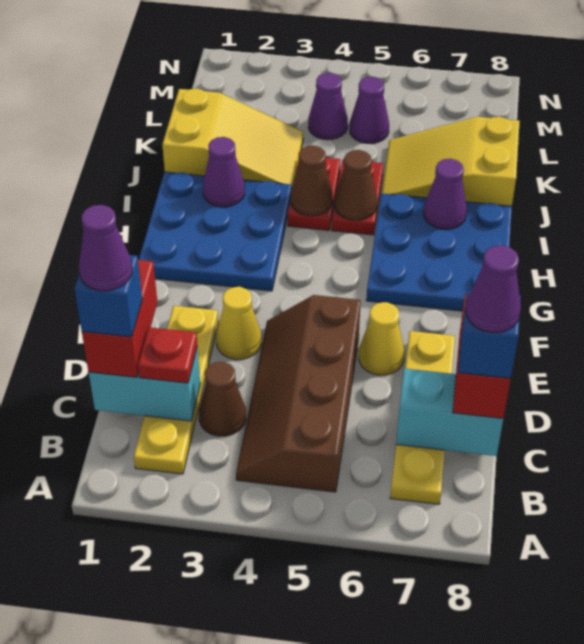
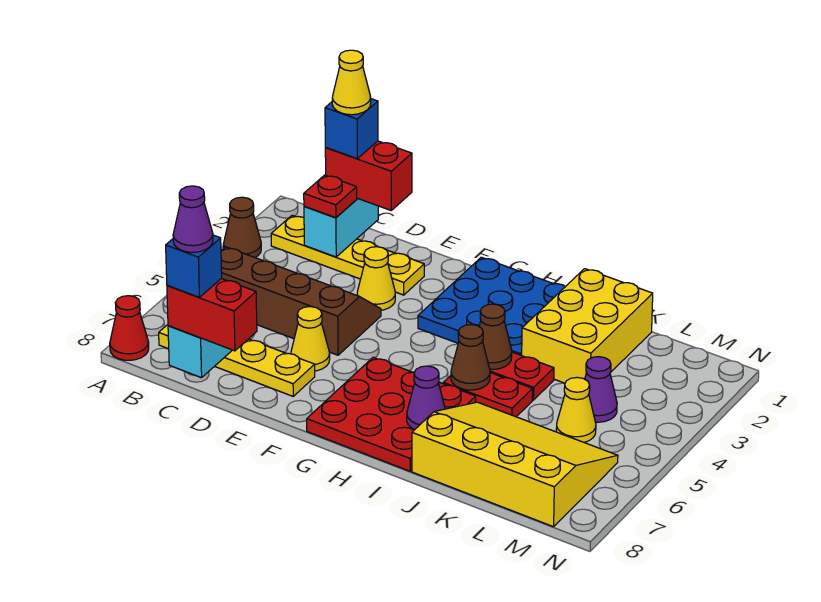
none -> red cone A8 level 1
purple cone C1 level 5 -> yellow cone C1 level 5
brown cone C3 level 1 -> brown cone A3 level 1
blue plate G6:I8 level 1 -> red plate G6:I8 level 1
purple cone I2 level 2 -> none
yellow slope J1:K3 level 1 top 1 -> yellow brick J1:K3 level 1
yellow slope J6:K8 level 1 top 8 -> yellow slope J6:M8 level 1 top 8
purple cone L5 level 1 -> yellow cone L5 level 1

